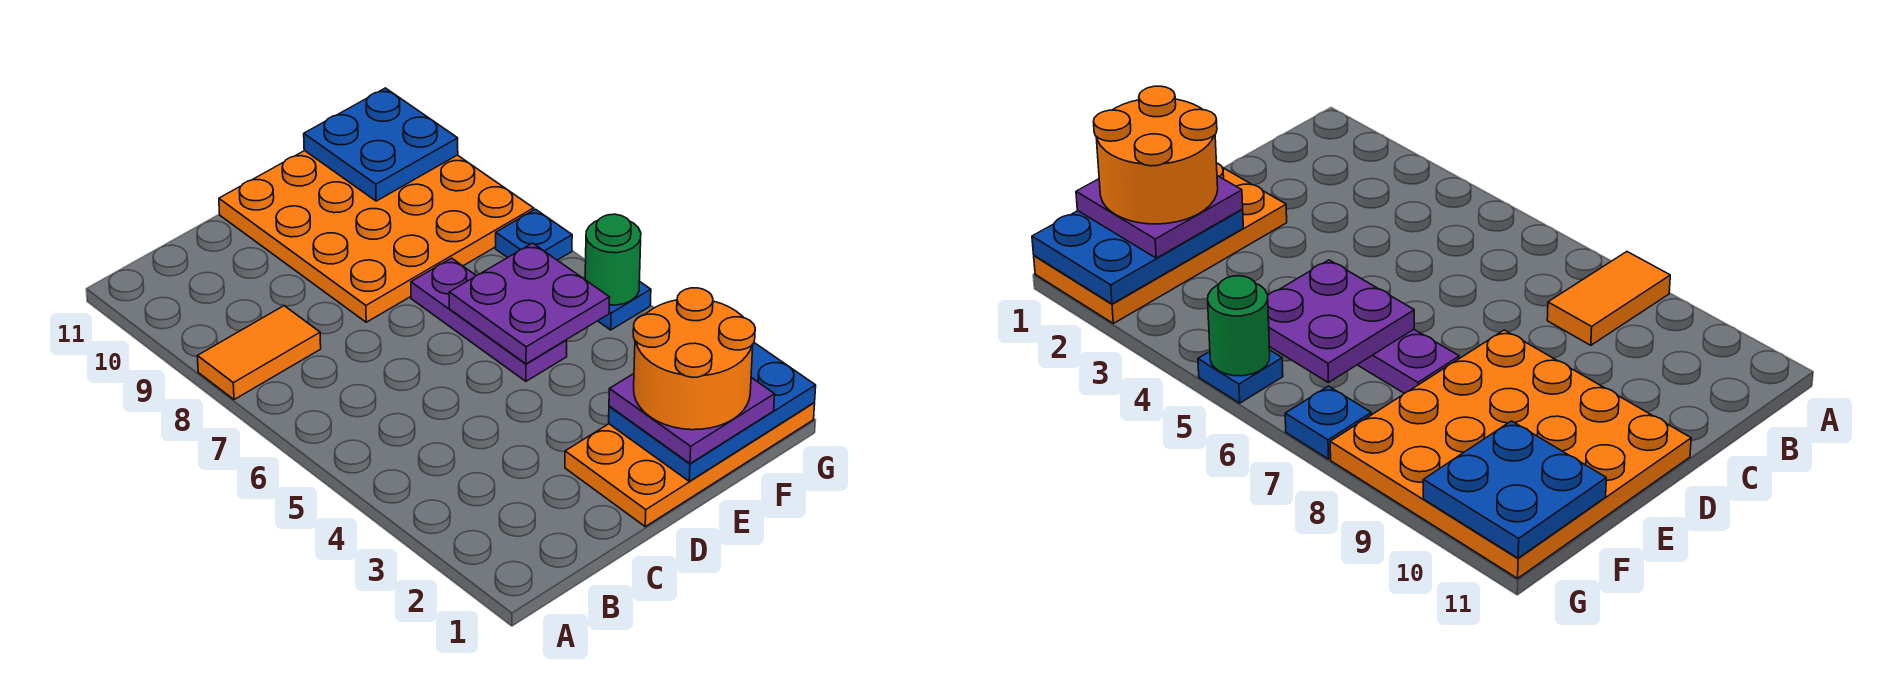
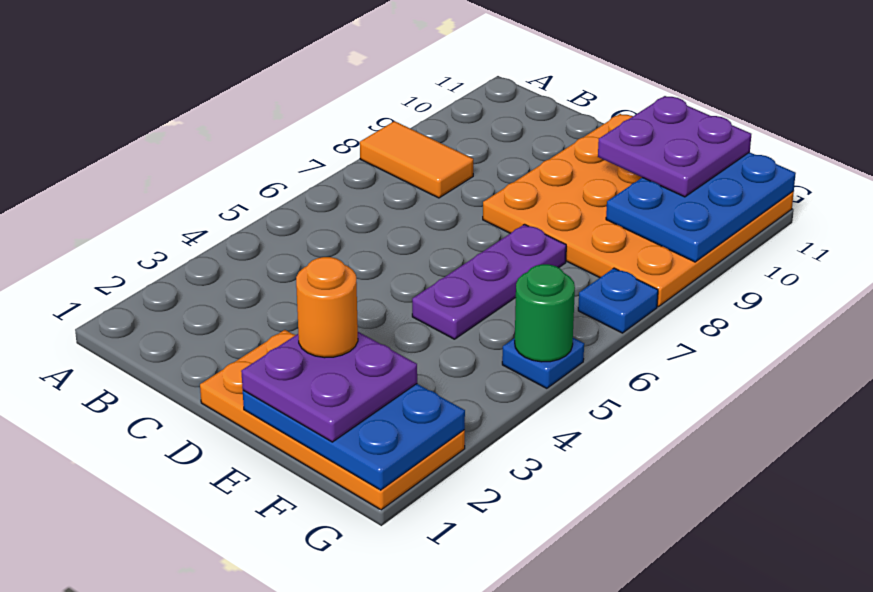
orange round brick E1:F2 level 4 -> orange round brick E2 level 4
purple plate E5:F6 level 2 -> purple plate E10:F11 level 3
blue plate F10:G11 level 2 -> blue plate F9:G11 level 2

